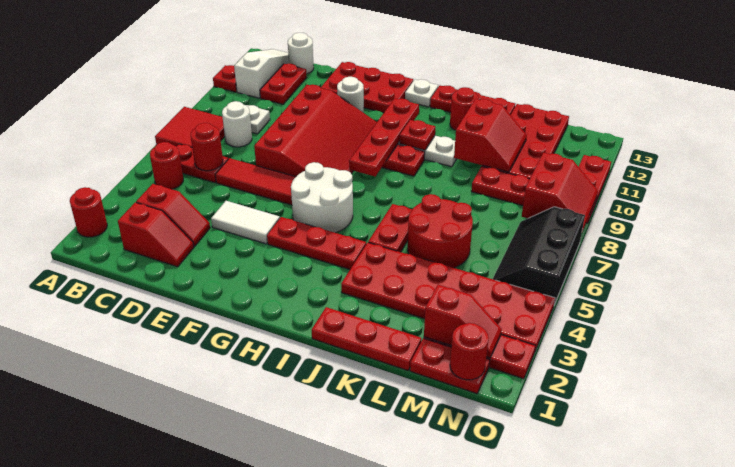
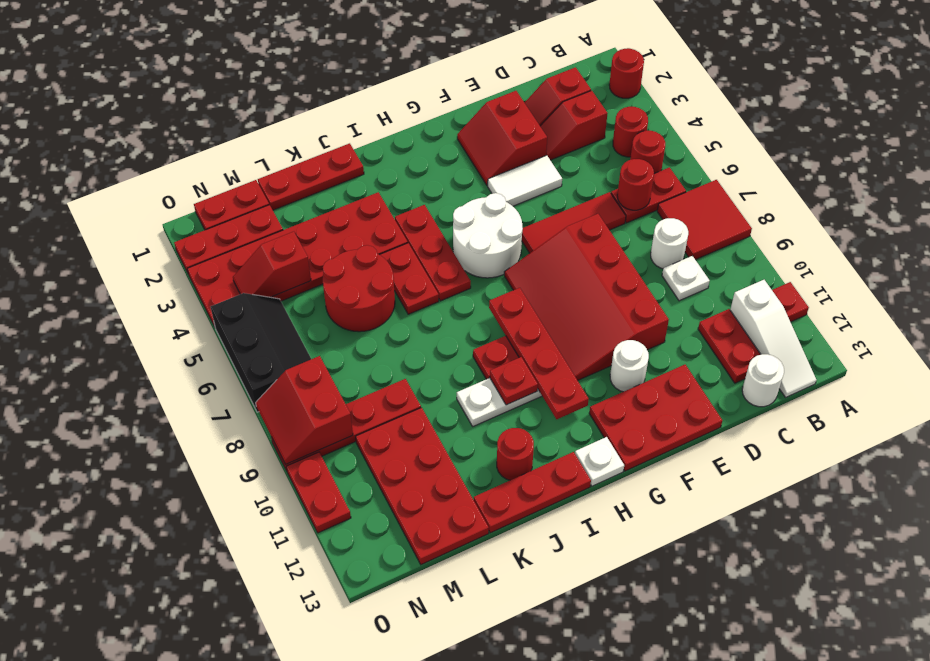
red plate G4:I4 level 1 -> red plate I4:I6 level 1
red slope K10:L11 level 2 top K -> red slope E2:F3 level 1 top E
red slope M2:N2 level 2 top M -> red slope M4:N4 level 2 top M
red round brick N1 level 2 -> red round brick B4 level 1

